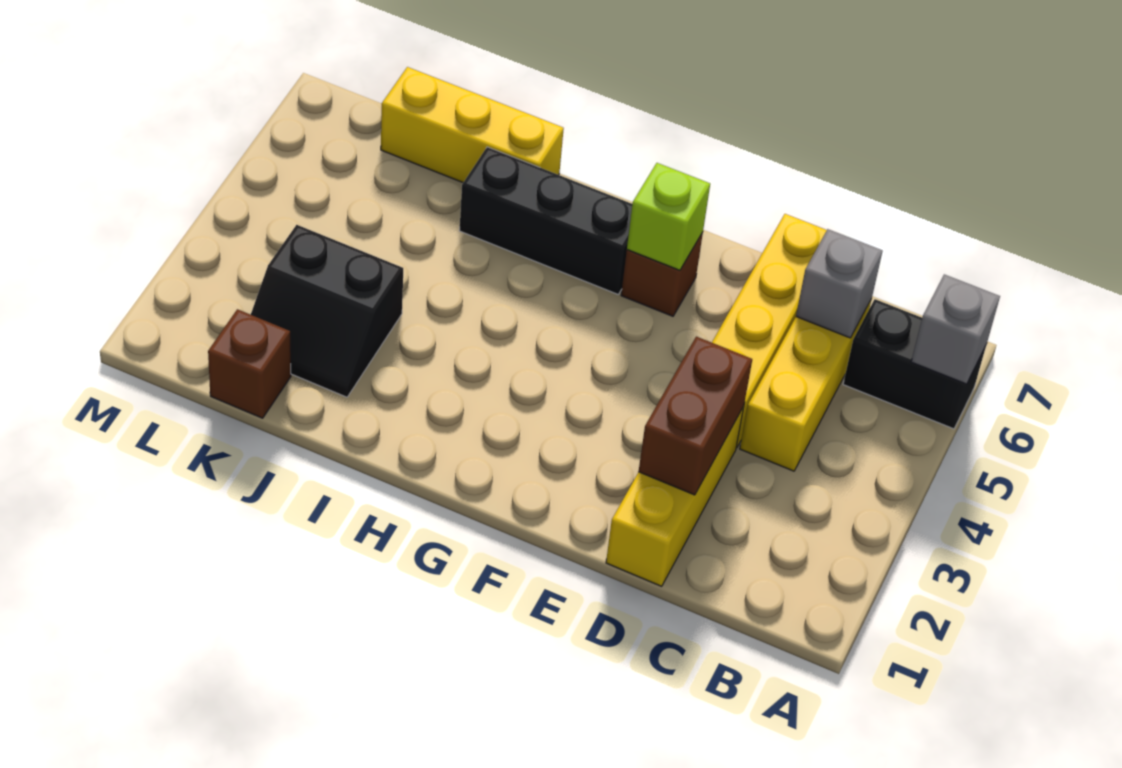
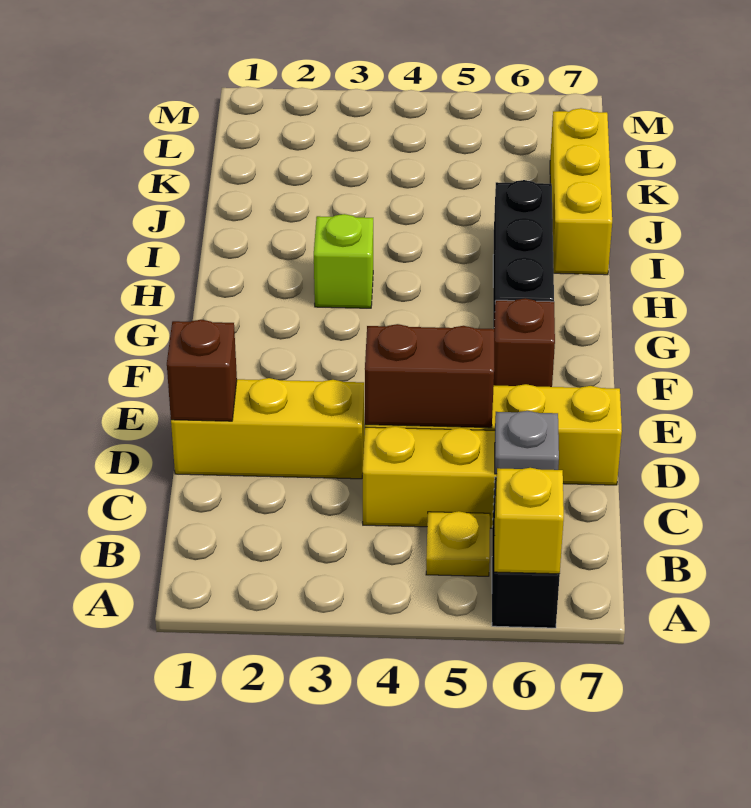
grey brick A6 level 2 -> yellow brick A6 level 2
none -> yellow plate B5 level 1
grey brick C6 level 2 -> grey plate C6 level 2
brown brick D2:D3 level 2 -> brown brick D4:D5 level 2
lime brick F6 level 2 -> lime brick H3 level 1
black slope J2:K3 level 1 top 3 -> none
brown brick K1 level 1 -> brown brick D1 level 2

